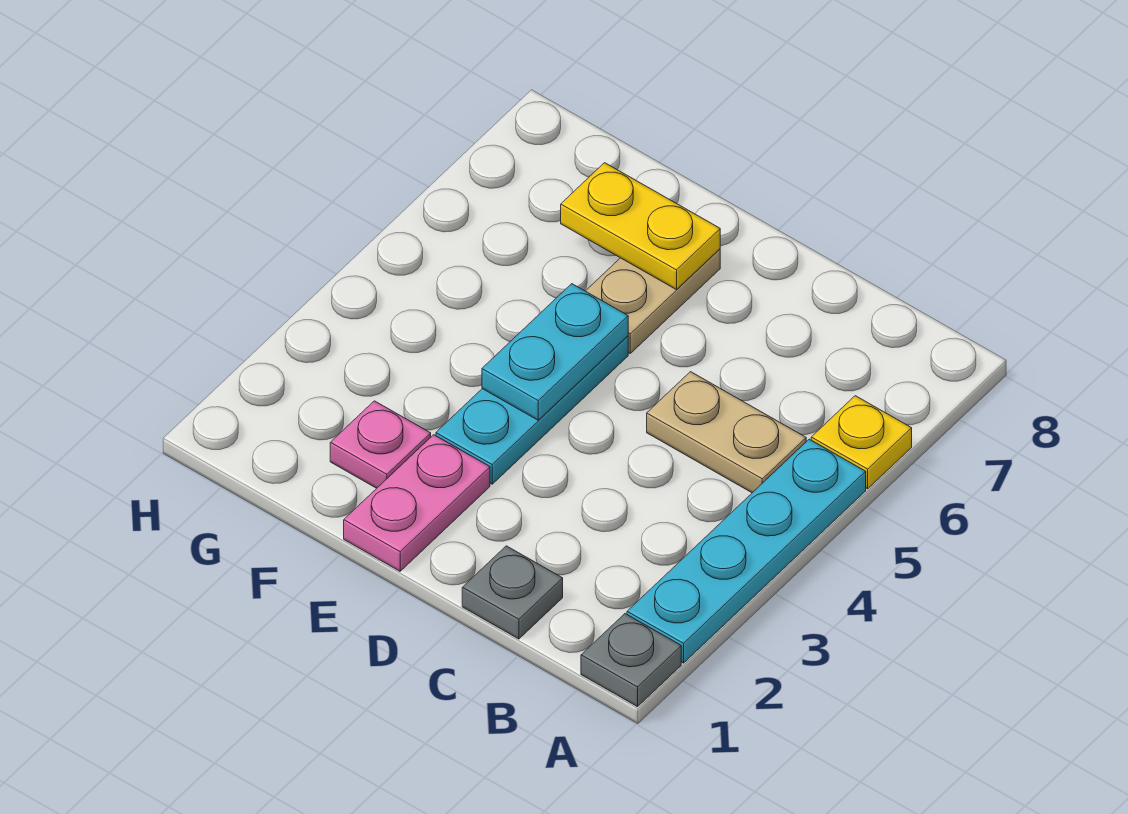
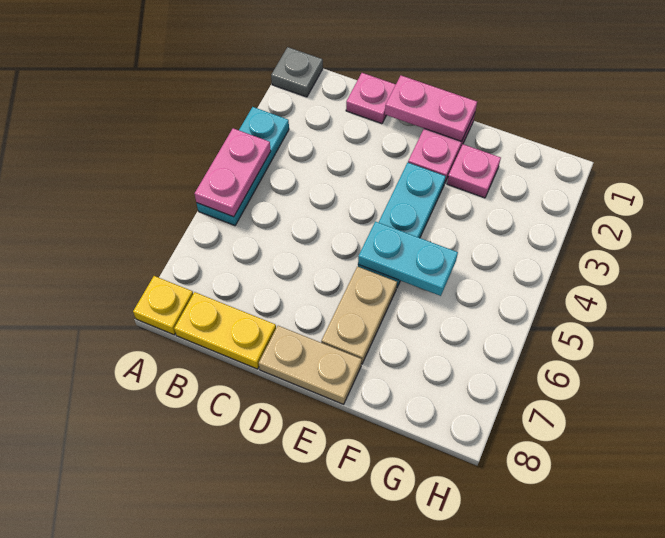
cyan plate A2:A5 level 1 -> cyan plate A3:A5 level 1
none -> pink plate A4:A5 level 2
yellow plate A6 level 1 -> yellow plate A8 level 1
tan plate B5:C5 level 1 -> tan plate D8:E8 level 1
grey plate C1 level 1 -> pink plate C1 level 1
none -> pink plate D1:E1 level 2
cyan plate E4:E5 level 2 -> cyan plate E5:F5 level 2
yellow plate E7:F7 level 2 -> yellow plate B8:C8 level 1

